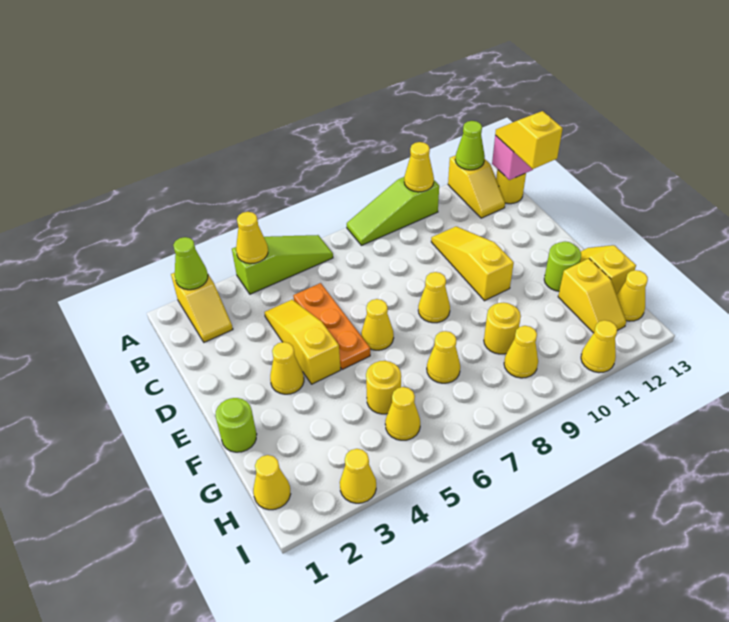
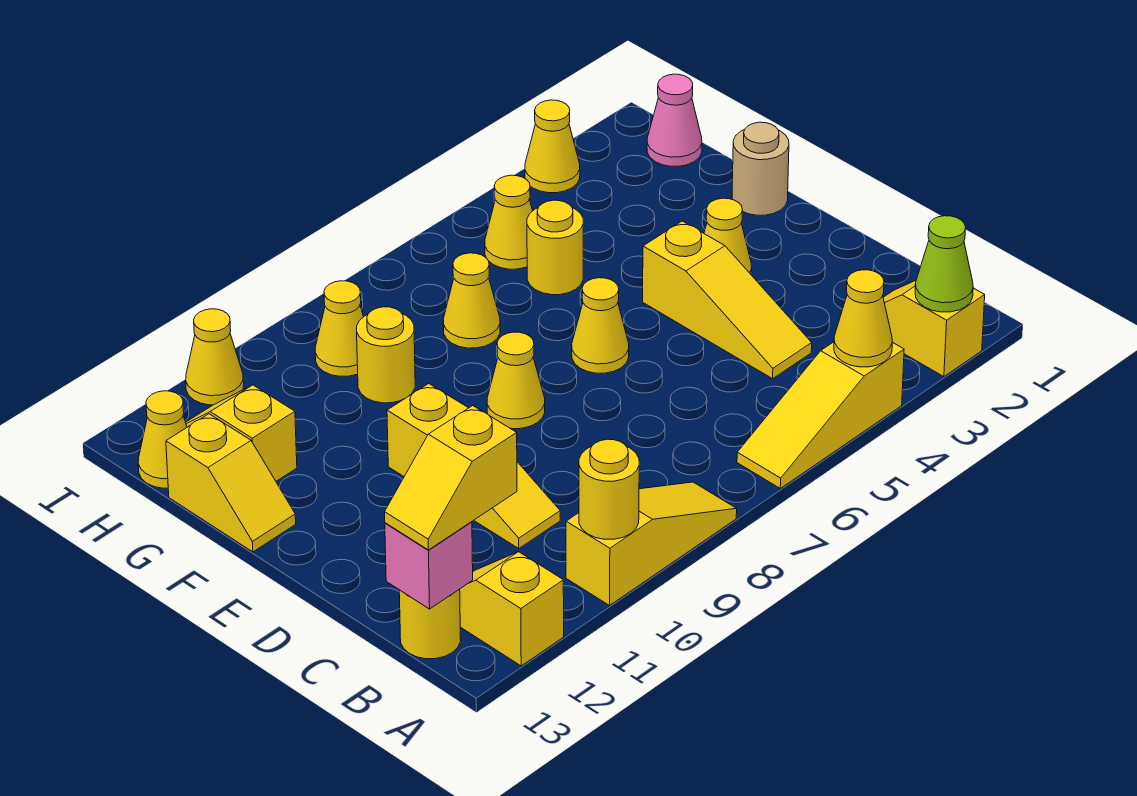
lime slope A4:A6 level 1 top 4 -> yellow slope A4:A6 level 1 top 4
lime slope A8:A10 level 1 top 10 -> yellow slope A8:A10 level 1 top 10
yellow cone A10 level 2 -> yellow round brick A10 level 2
lime cone A12 level 2 -> none
yellow slope B13:C13 level 3 top C -> yellow slope B12:B13 level 3 top 12
orange plate C5:E5 level 1 -> none
lime round brick F1 level 1 -> tan round brick F1 level 1
lime round brick F12 level 1 -> none
yellow cone H1 level 1 -> pink cone H1 level 1

